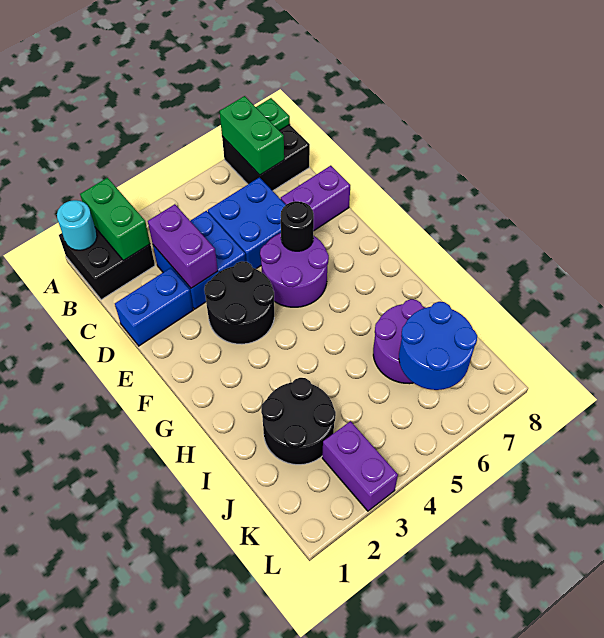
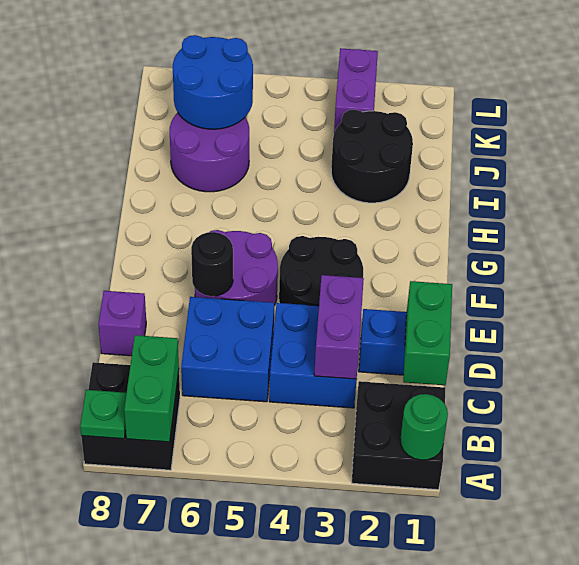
cyan round brick A1 level 2 -> green round brick A1 level 2
green brick A2:B2 level 2 -> green brick C1:D1 level 2
purple brick D7:D8 level 1 -> purple brick D8 level 1

